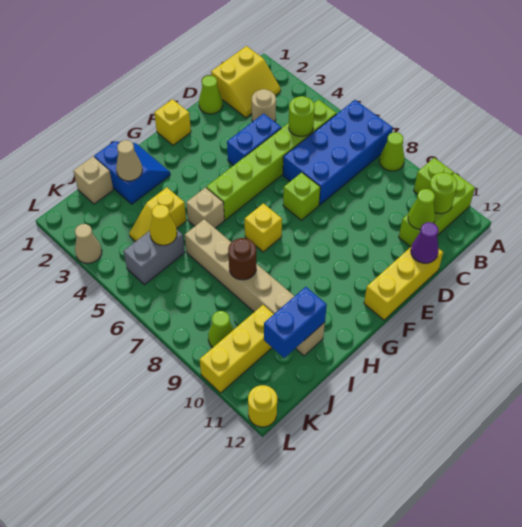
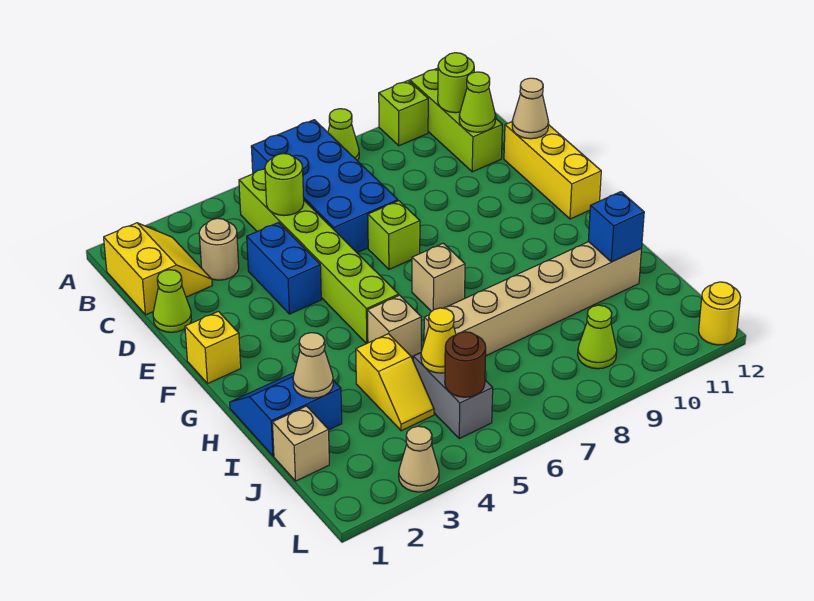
purple cone D12 level 2 -> tan cone D12 level 2
yellow brick G7 level 1 -> tan brick G7 level 1
brown round brick I8 level 2 -> brown round brick K5 level 2
blue brick I11:J11 level 2 -> blue brick I11 level 2
yellow brick J10:L10 level 1 -> none

